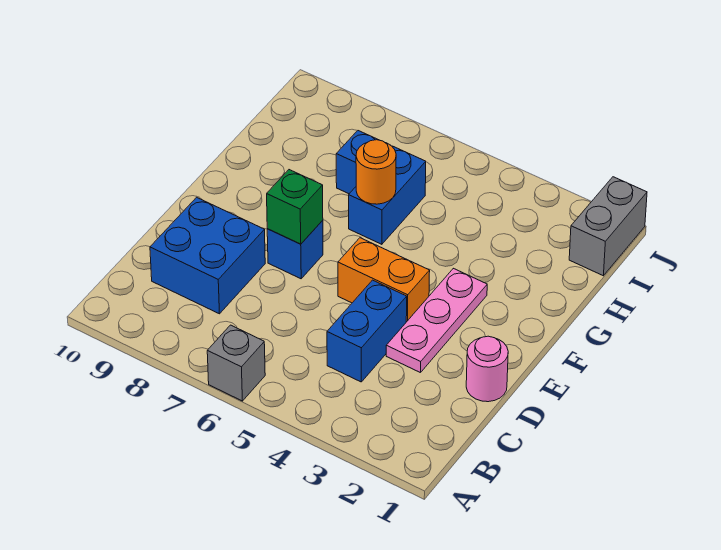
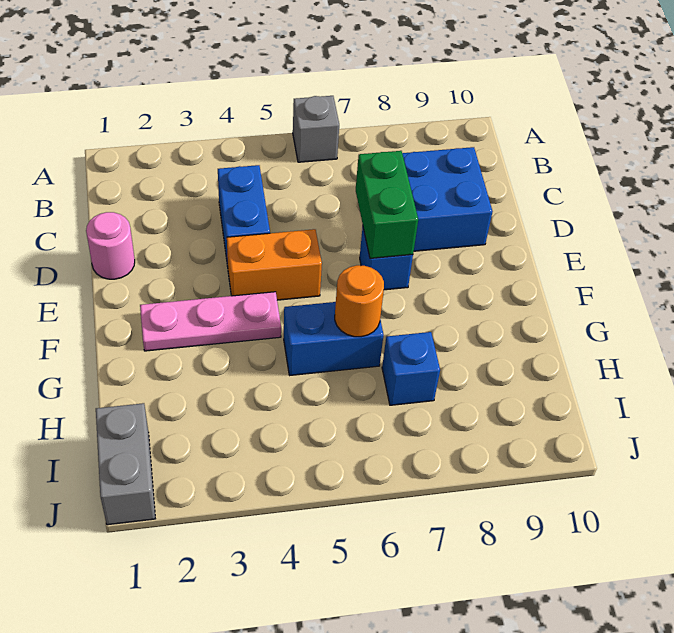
pink plate D3:F3 level 1 -> pink plate F2:F4 level 1
green brick E7 level 2 -> green brick D7:E7 level 2
blue brick G6:H6 level 1 -> blue brick G5:G6 level 1

